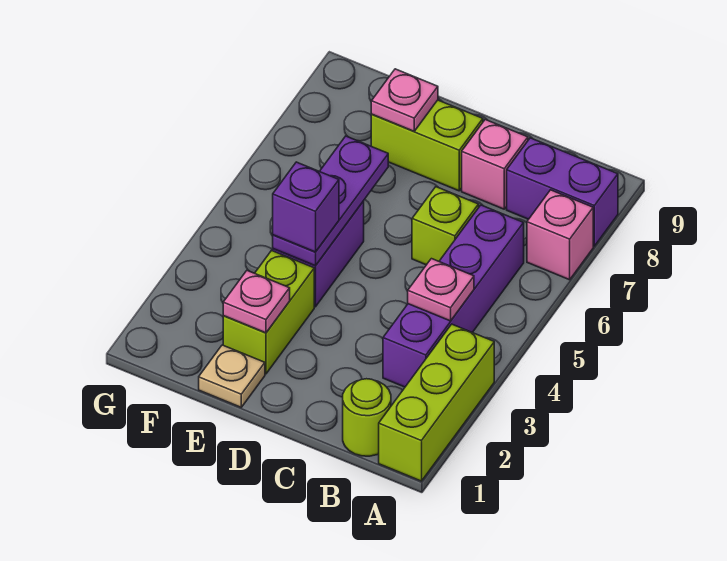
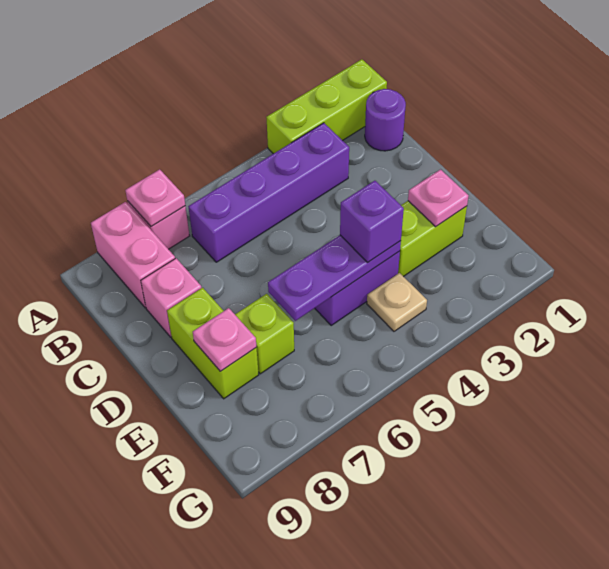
purple brick A8:B8 level 1 -> pink brick A8:B8 level 1
lime round brick B1 level 1 -> purple round brick B1 level 1
pink plate B4 level 2 -> pink plate A7 level 2
lime brick C6 level 1 -> lime brick E7 level 1
tan plate E1 level 1 -> tan plate F4 level 1

